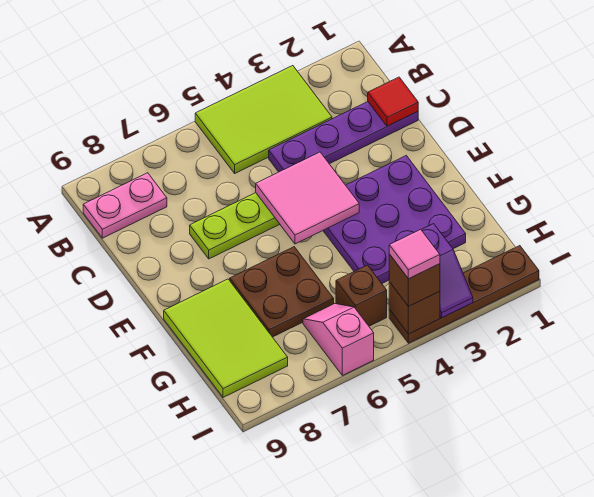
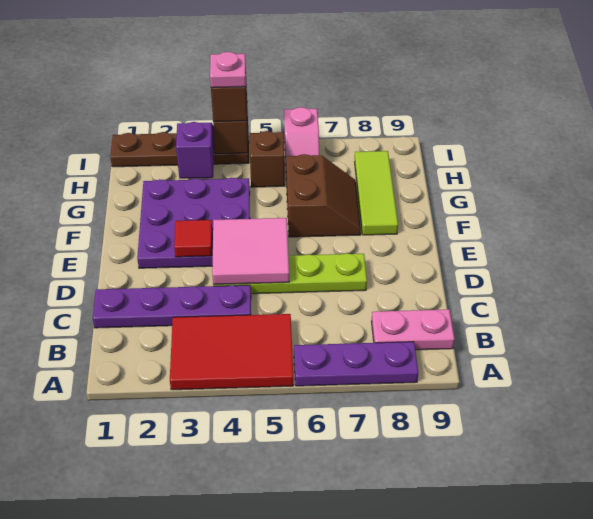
lime tile A3:B5 level 1 -> red tile A3:B5 level 1
none -> purple plate A6:A8 level 1
red tile C1 level 2 -> red tile E3 level 2
brown plate F6:G7 level 1 -> brown slope F6:G7 level 1 top 6
lime tile F8:H9 level 1 -> lime tile F8:H8 level 1
pink tile I4 level 4 -> pink plate I4 level 4

